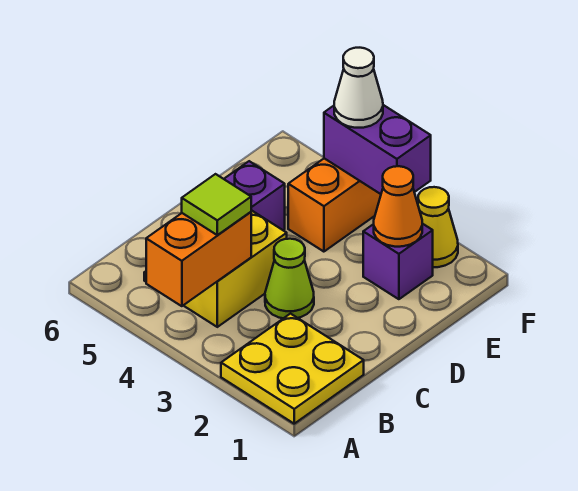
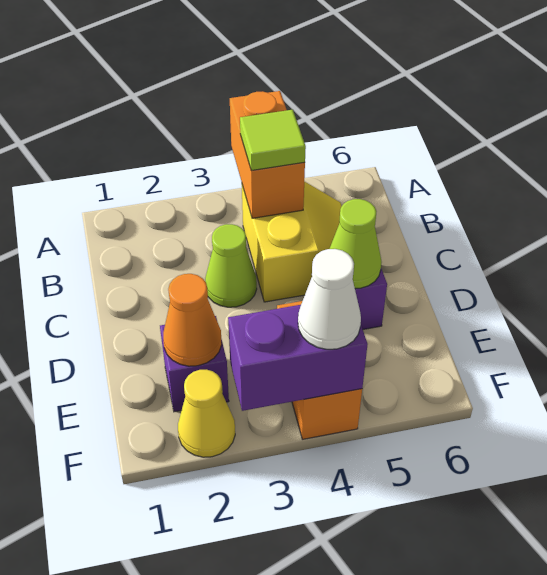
yellow plate A1:B2 level 1 -> none
none -> lime cone D5 level 2

